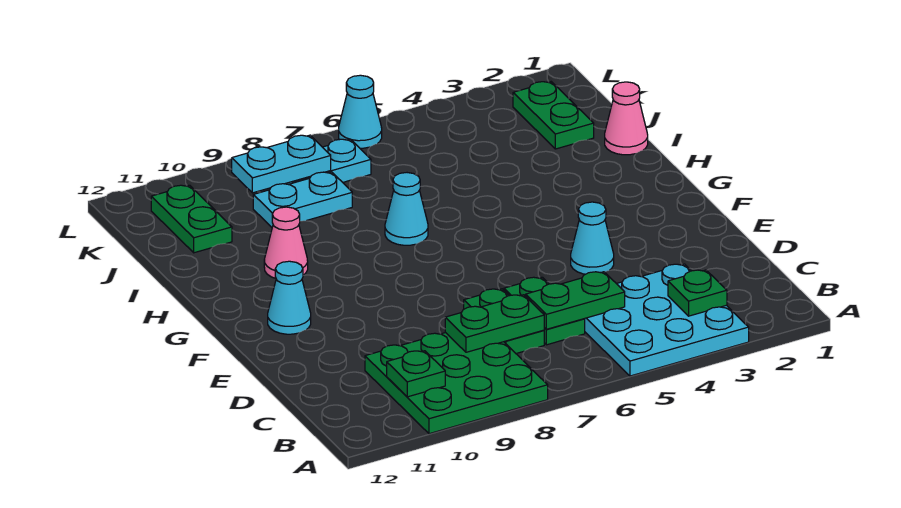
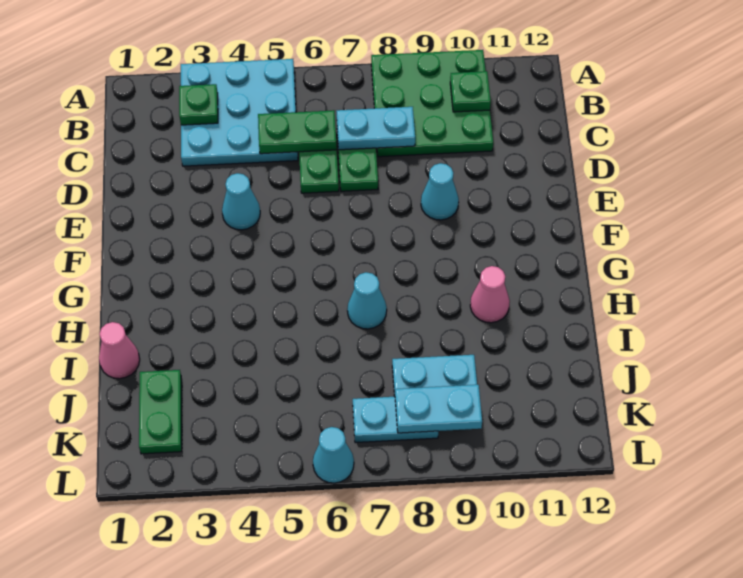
green plate C7:C8 level 2 -> cyan plate C7:C8 level 2
cyan cone F11 level 1 -> cyan cone E9 level 1
green plate J11:K11 level 1 -> none

